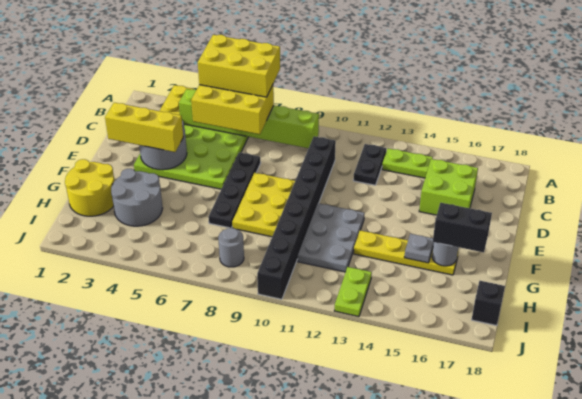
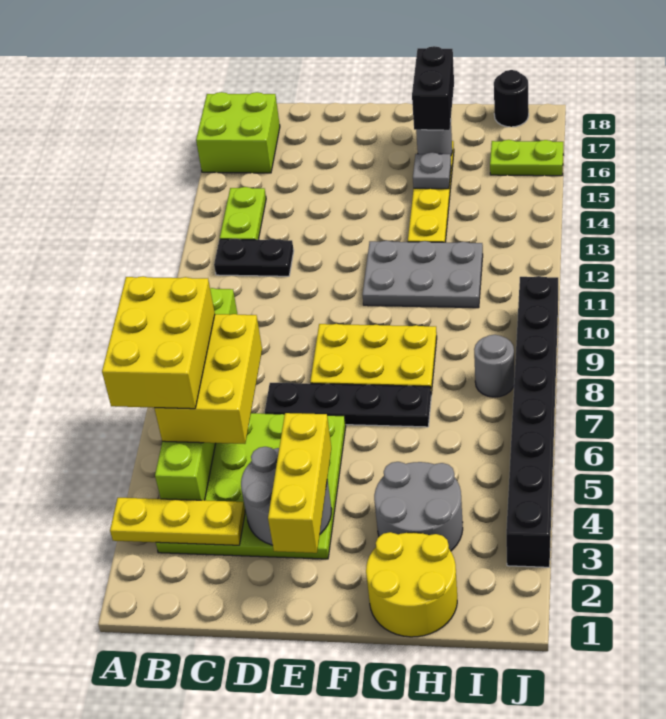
black brick C10:J10 level 1 -> black brick J3:J10 level 1
lime brick C15:D16 level 1 -> lime brick A16:B17 level 1
lime plate I13:J13 level 1 -> lime plate I16:J16 level 1
black brick I18 level 1 -> black round brick I18 level 1

